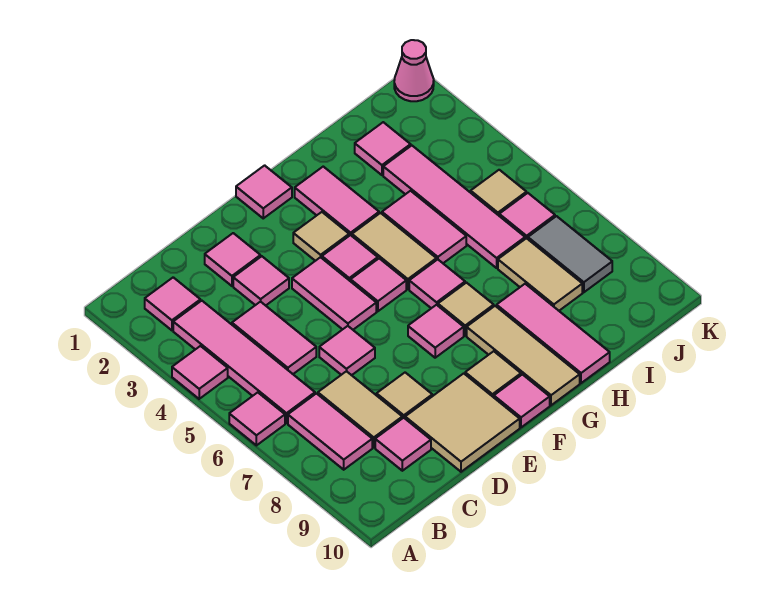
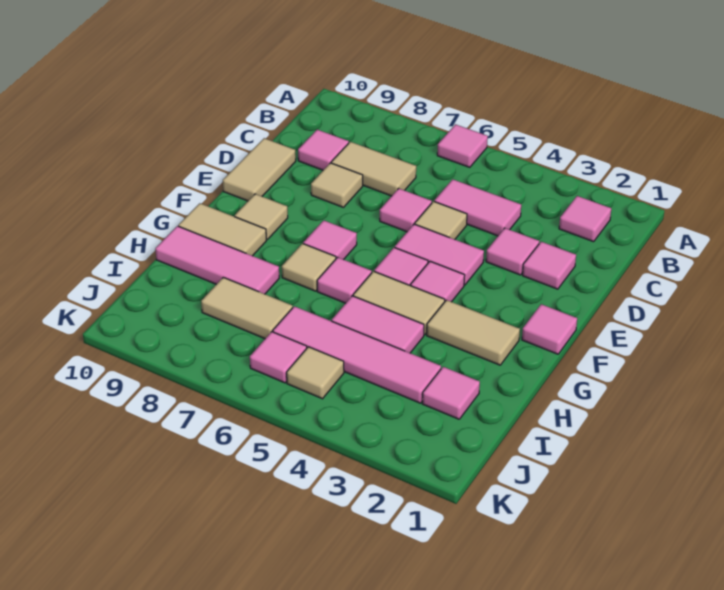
pink tile A4 level 1 -> none
pink tile B3:B6 level 1 -> none
pink tile B7:B8 level 1 -> none
tan tile D9:E10 level 1 -> tan tile D10:E10 level 1
tan tile F3 level 1 -> tan tile D5 level 1
pink tile F10 level 1 -> none
pink tile G2:G3 level 1 -> tan tile G2:G3 level 1
tan tile G8:G10 level 1 -> tan tile G9:G10 level 1
grey tile J7:J8 level 1 -> none
pink cone K1 level 1 -> none

